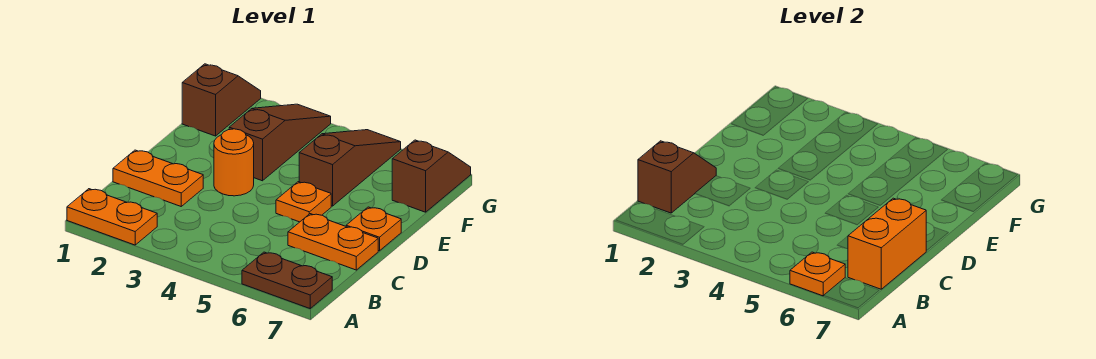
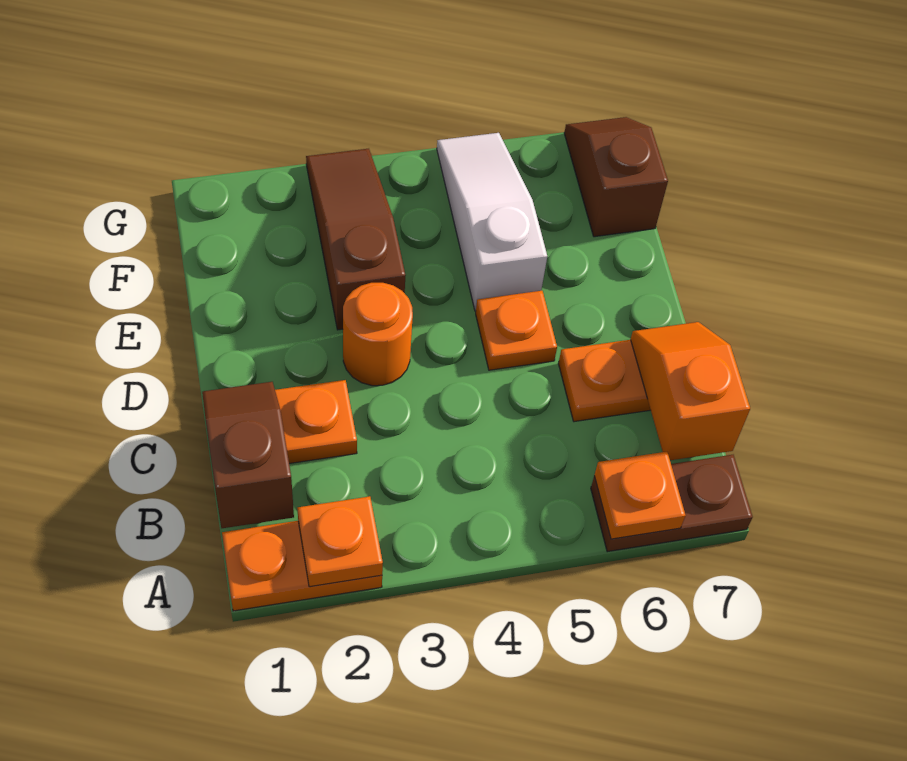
orange brick B7:C7 level 2 -> orange slope B7:C7 level 2 top B
orange plate D7 level 1 -> orange plate A2 level 2
brown slope E5:G5 level 1 top E -> white slope E5:G5 level 1 top E
brown slope F1:G1 level 1 top F -> none

